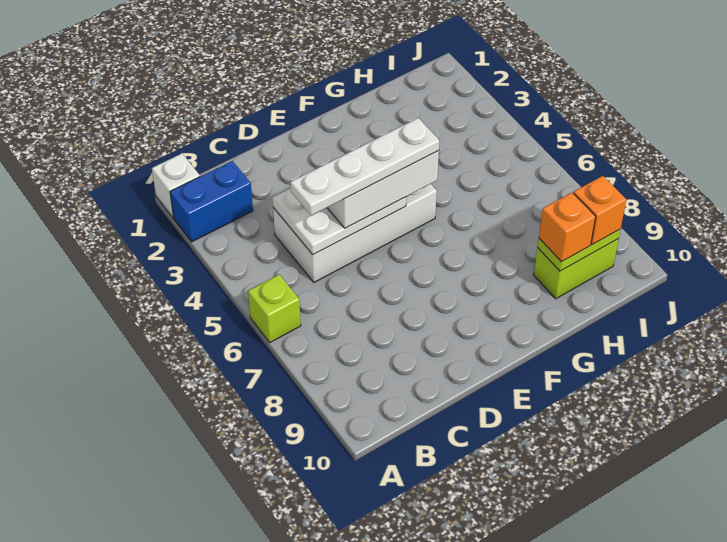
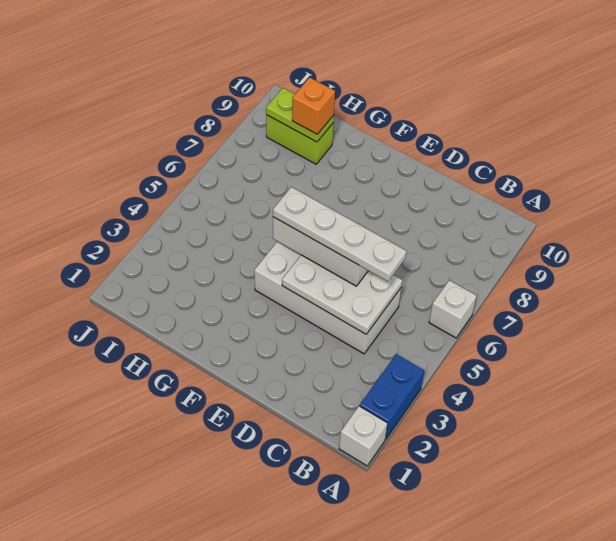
blue brick A2:B2 level 1 -> blue brick A2:A3 level 1
lime brick A6 level 1 -> white brick A6 level 1
orange brick I9 level 3 -> none

